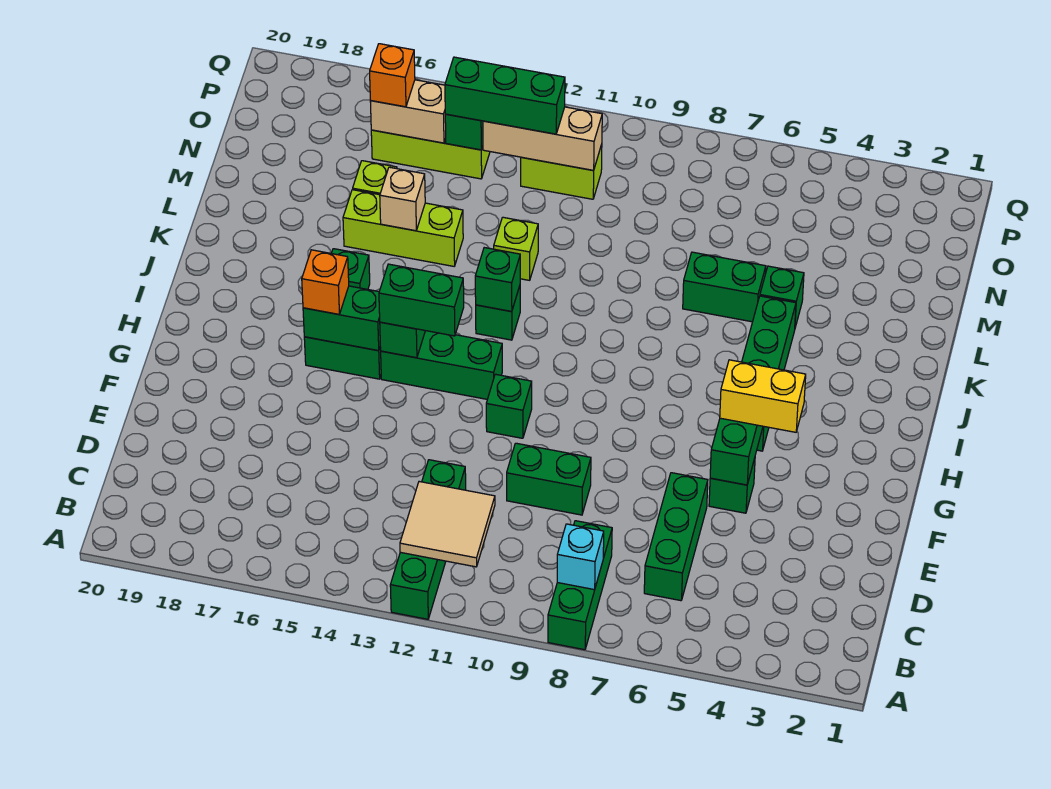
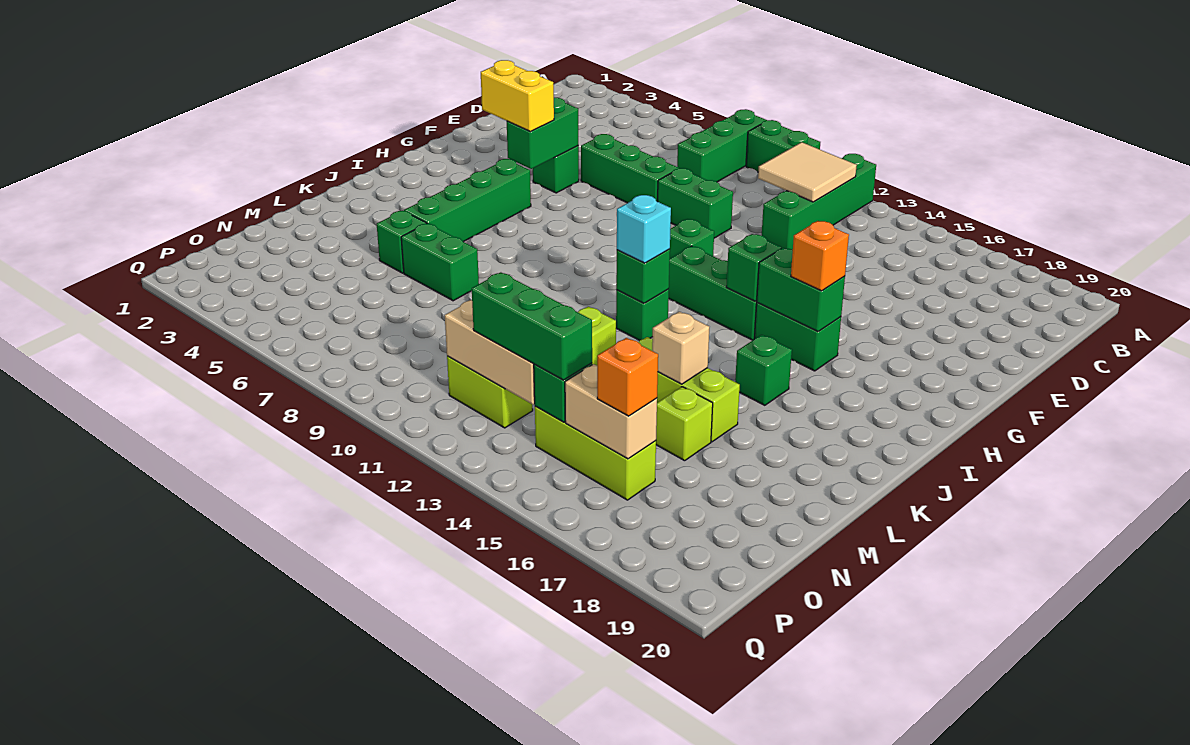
cyan brick B8 level 2 -> cyan brick J12 level 3
green brick C6:E6 level 1 -> green brick E6:E8 level 1
green brick H13:H14 level 3 -> green brick A9:A10 level 1

